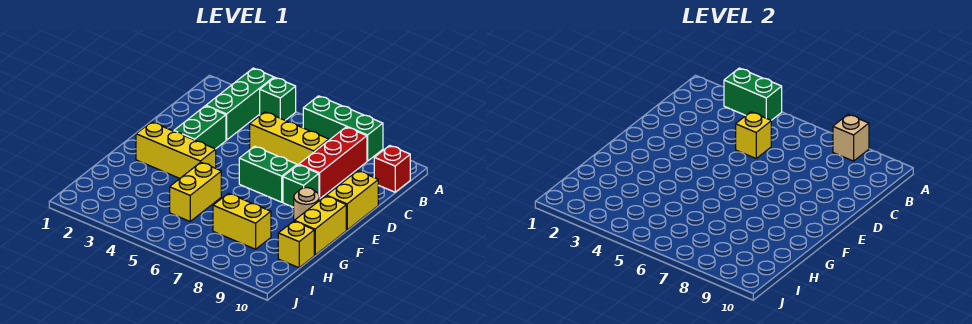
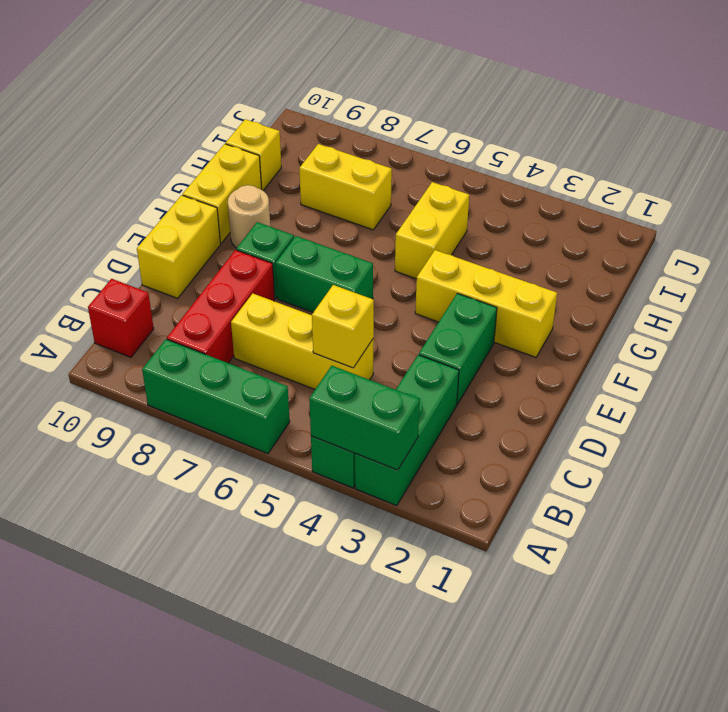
tan brick A8 level 2 -> none

